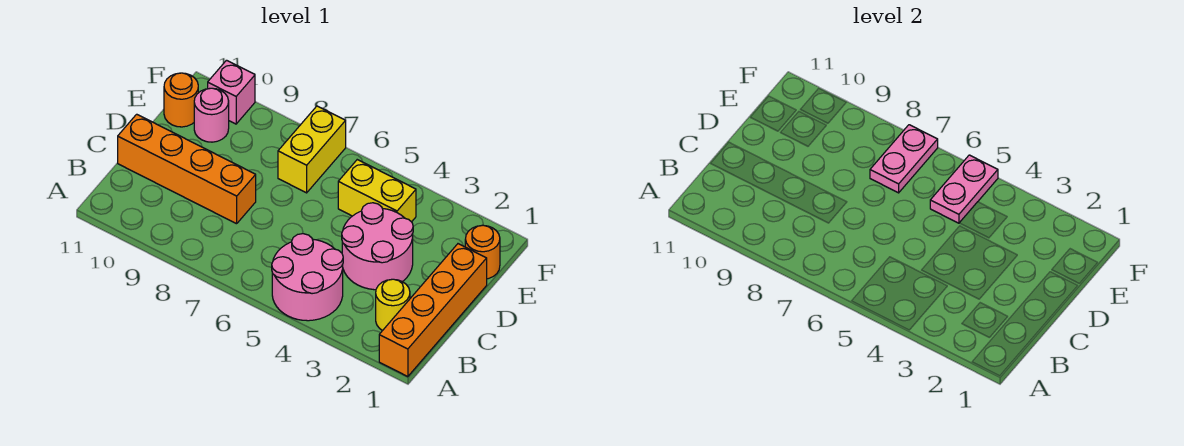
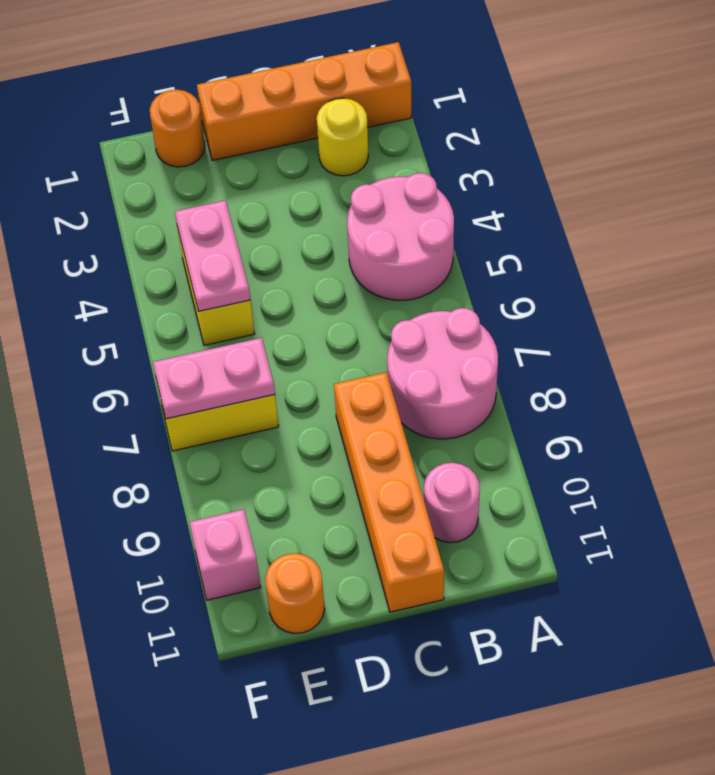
pink round brick C3:D4 level 1 -> pink round brick A7:B8 level 1
pink plate E5:F5 level 2 -> pink plate E4:E5 level 2
pink round brick E10 level 1 -> pink round brick B10 level 1

